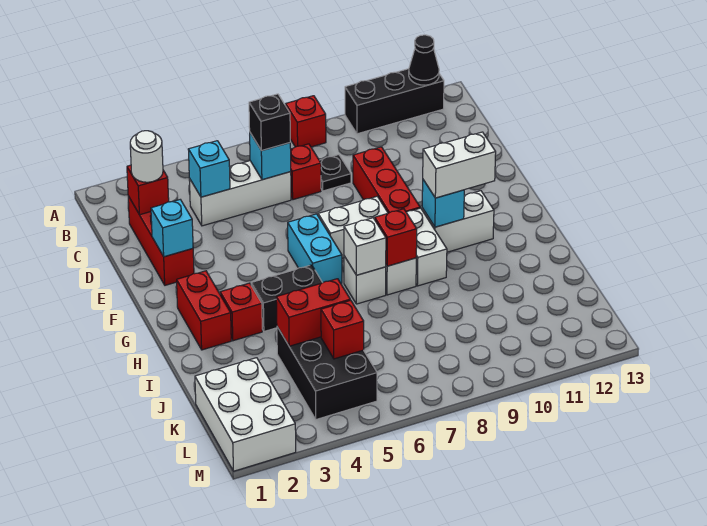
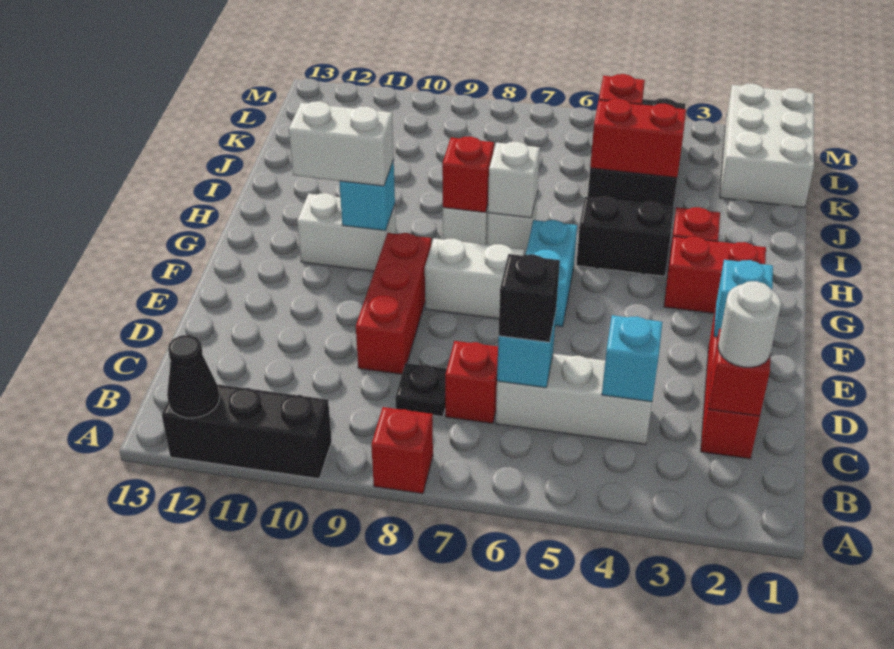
red brick G2:H2 level 1 -> red brick G2:G3 level 1
white brick G9:H9 level 1 -> none

